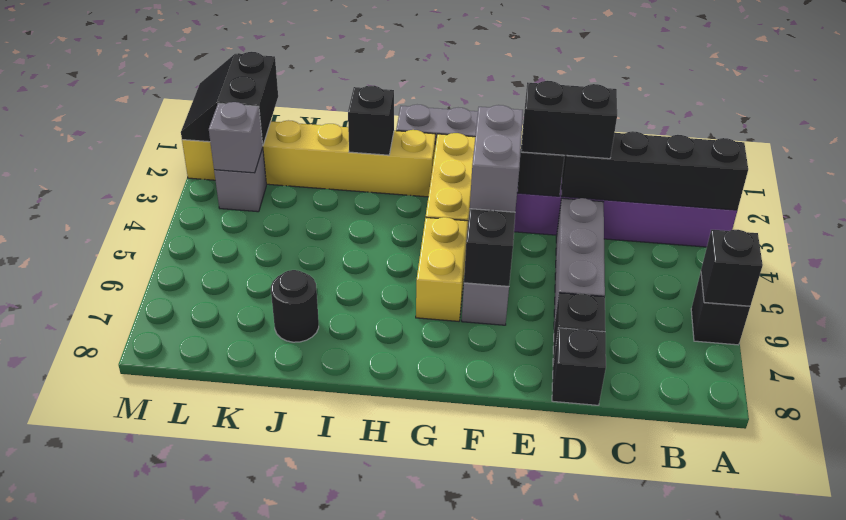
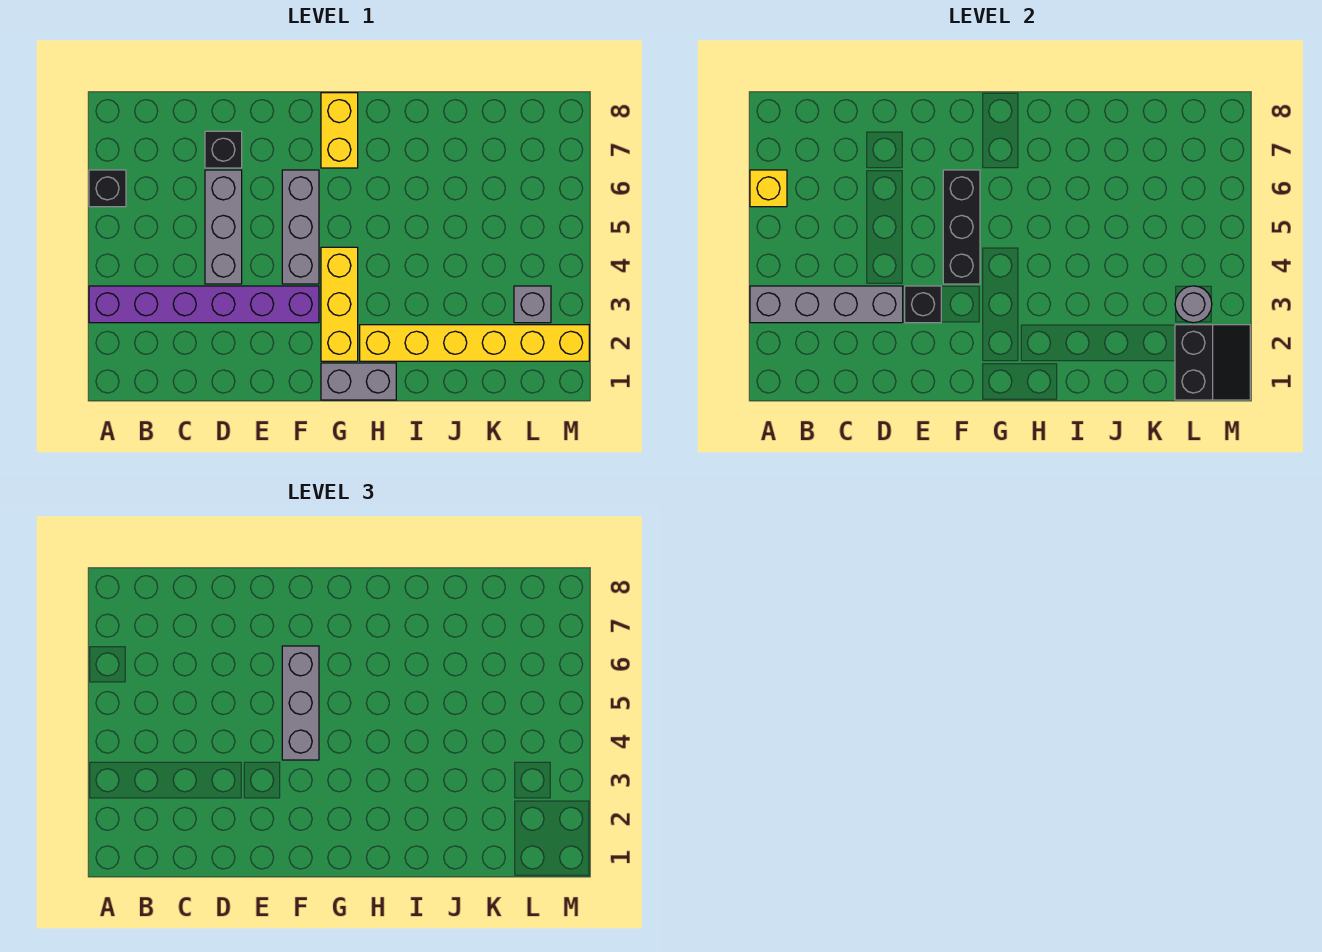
black brick A3:D3 level 2 -> grey brick A3:D3 level 2
black brick A6 level 2 -> yellow brick A6 level 2
black brick D3:E3 level 3 -> none
black brick D8 level 1 -> none
grey brick F4:F5 level 3 -> grey brick F4:F6 level 3
yellow brick G5:G6 level 1 -> yellow brick G7:G8 level 1
black brick I2 level 2 -> none
black round brick J7 level 1 -> none
grey brick L3 level 2 -> grey round brick L3 level 2

